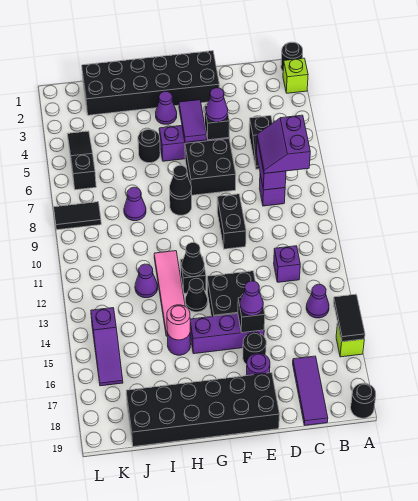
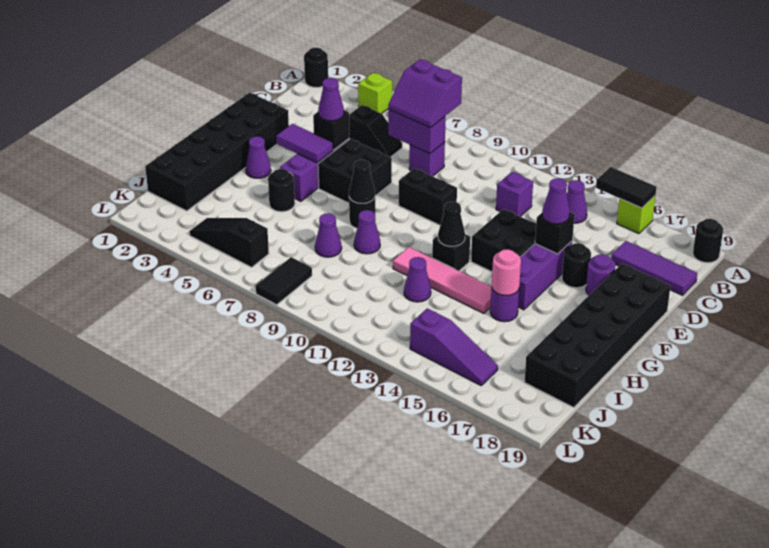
lime brick A2 level 1 -> lime brick A4 level 1
black cone G13 level 1 -> none
none -> purple cone H9 level 1

